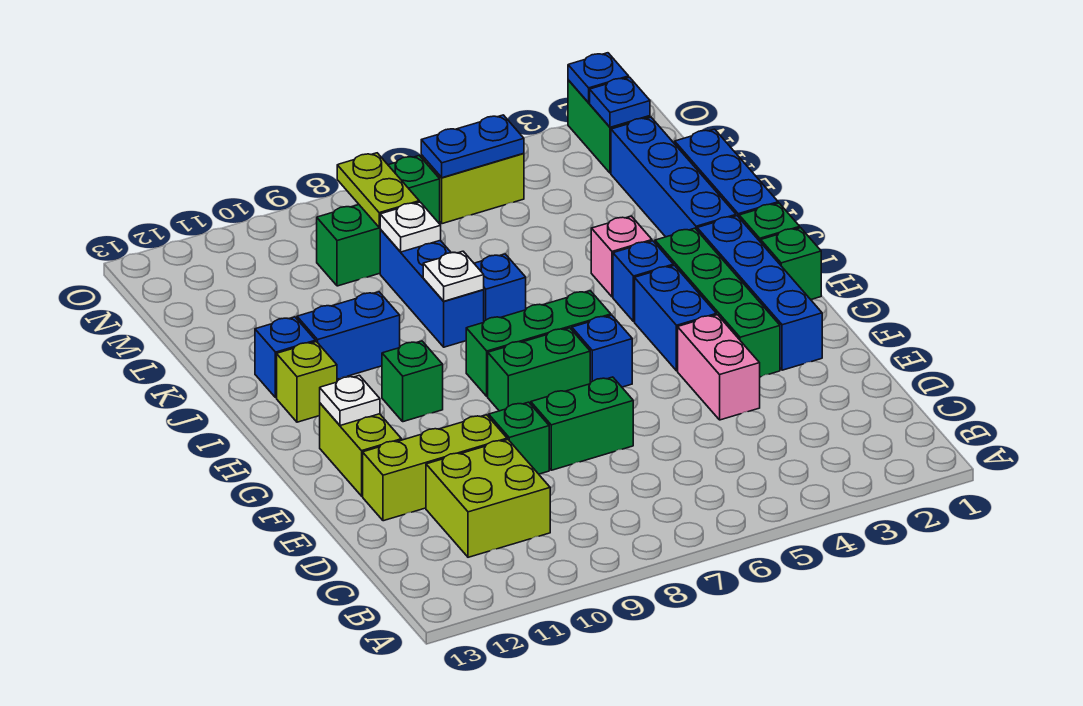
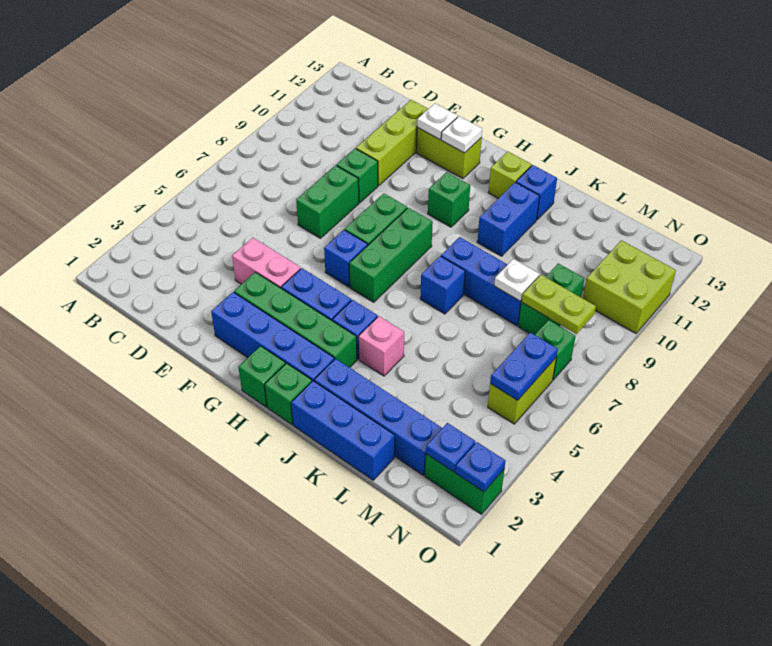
lime brick C10:D11 level 1 -> lime brick N10:O11 level 1
white plate J8 level 2 -> white plate F12 level 2

